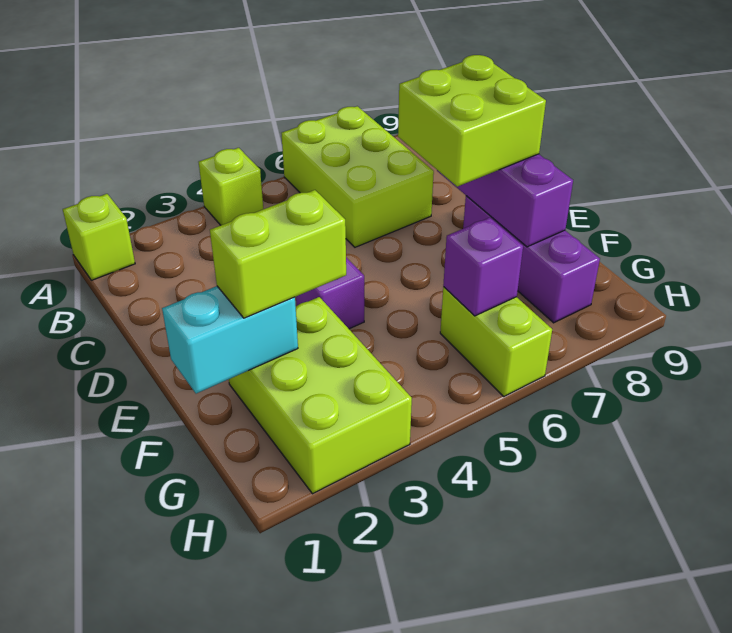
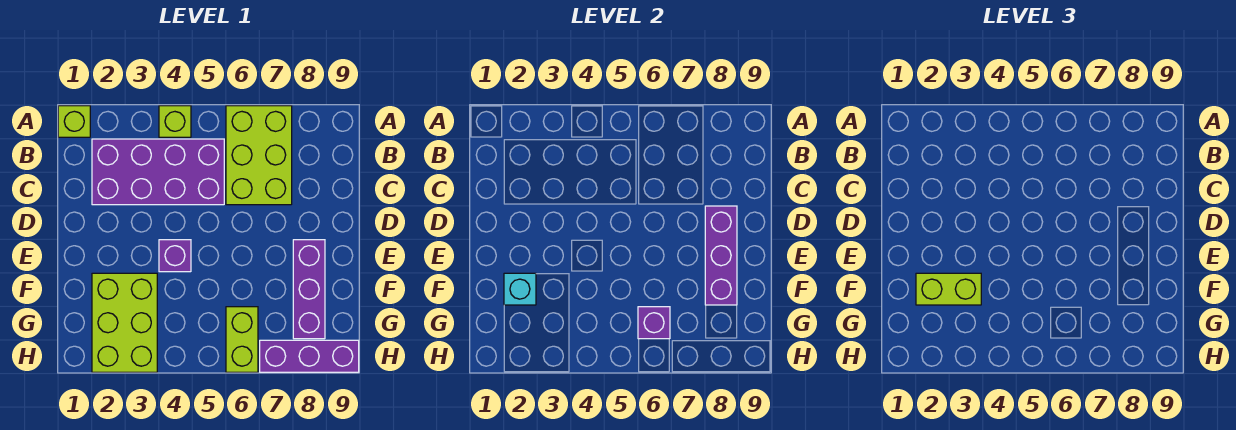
none -> purple brick B2:C5 level 1
lime brick D7:E8 level 3 -> none
cyan brick F1:F2 level 2 -> cyan brick F2 level 2
none -> purple brick H7:H9 level 1

